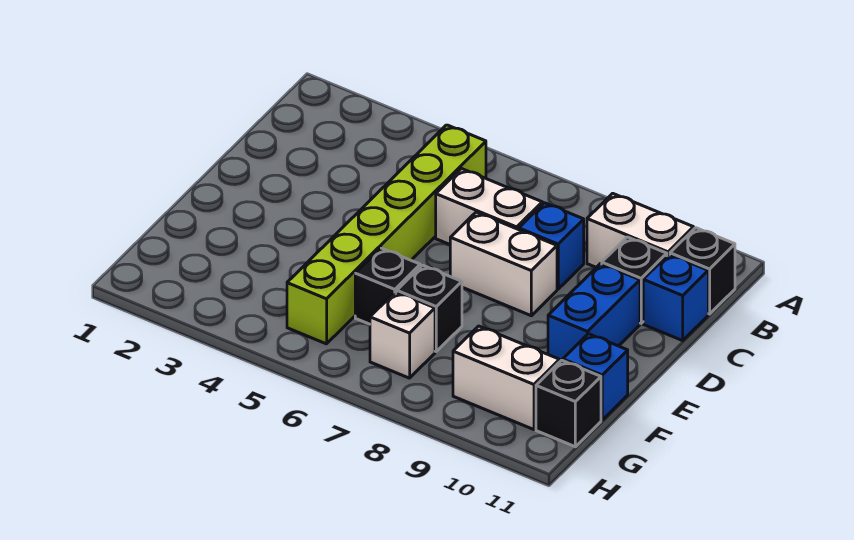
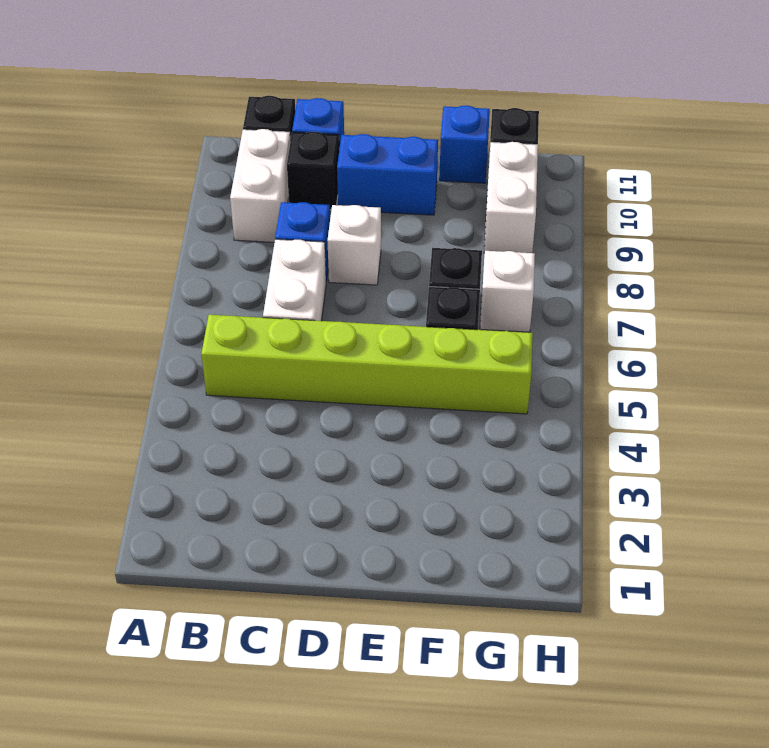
white brick D7:D8 level 1 -> white brick D8 level 1

